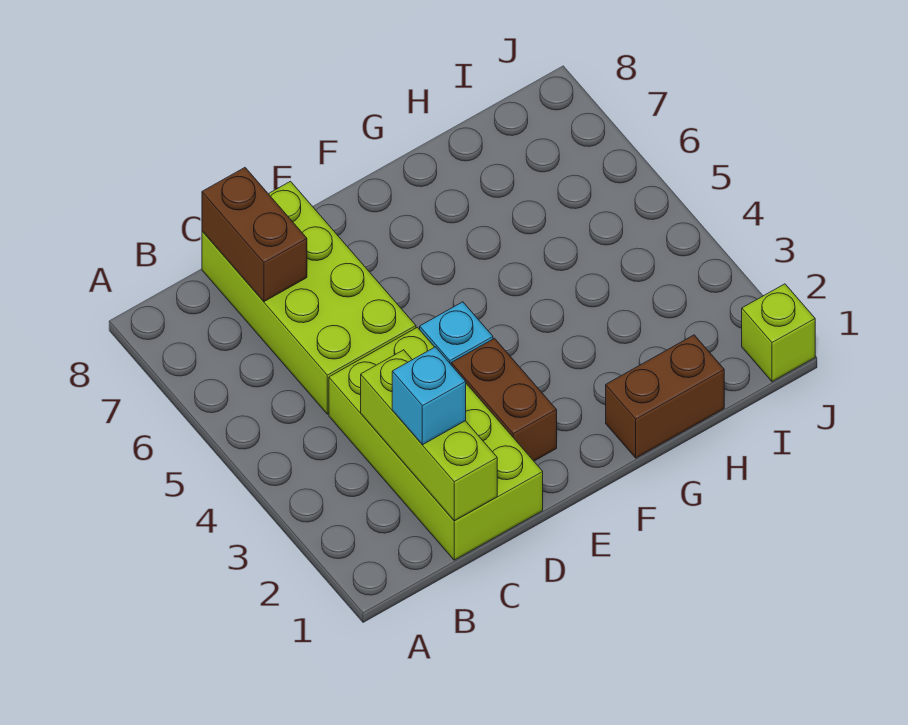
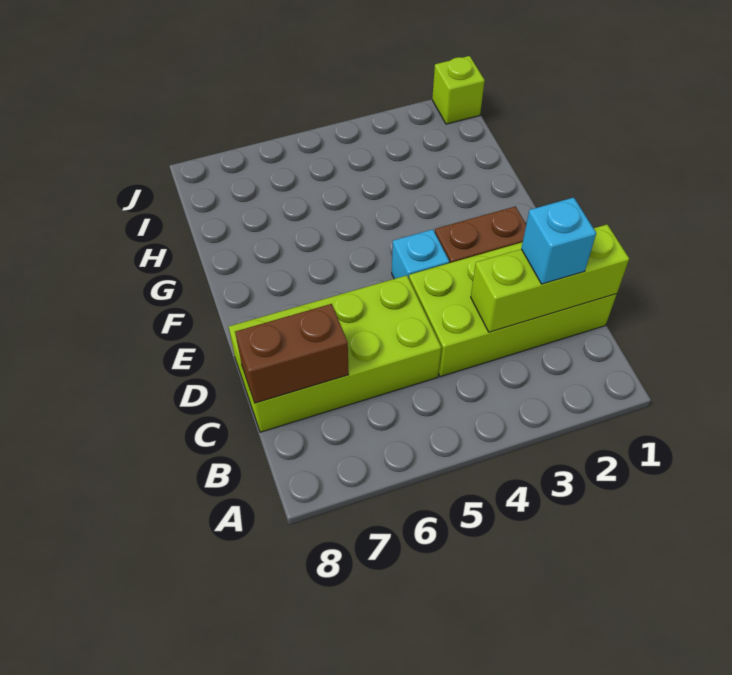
brown brick G1:H1 level 1 -> none

